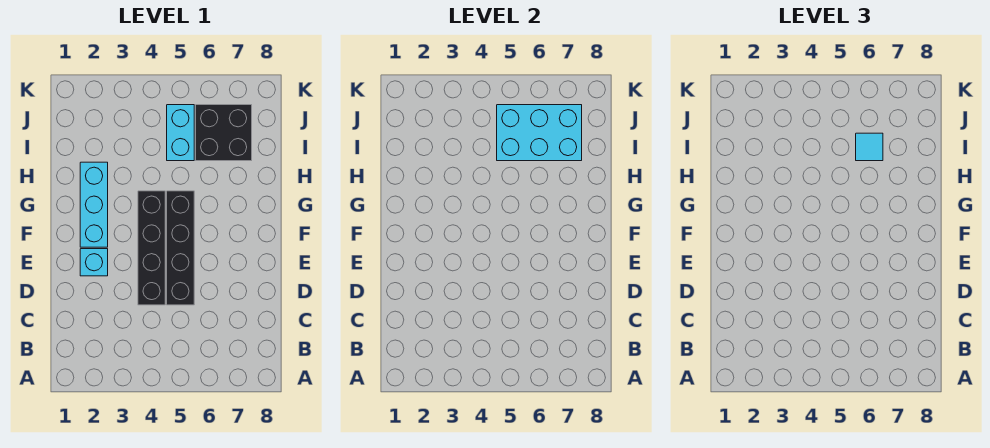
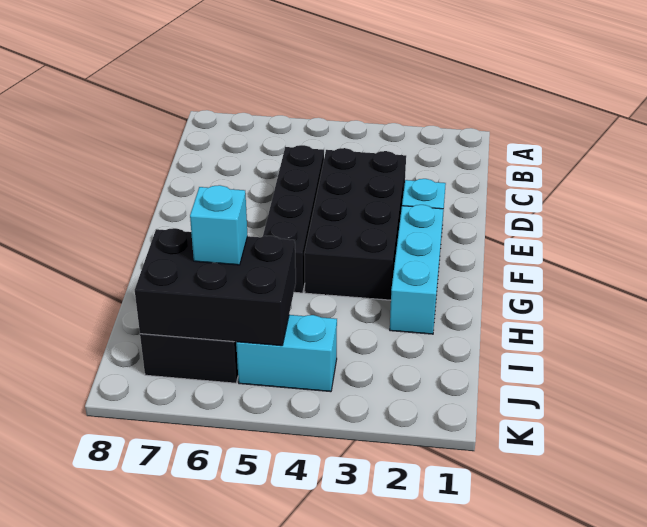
black brick D4:G4 level 1 -> black brick D3:G4 level 1
cyan brick I5:J5 level 1 -> cyan brick J4:J5 level 1
cyan brick I5:J7 level 2 -> black brick I5:J7 level 2
cyan tile I6 level 3 -> cyan brick I6 level 3

